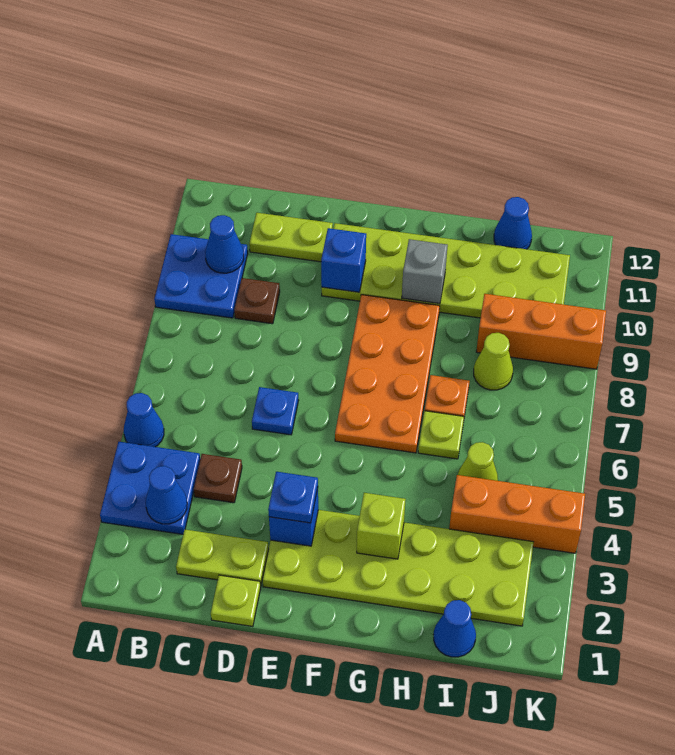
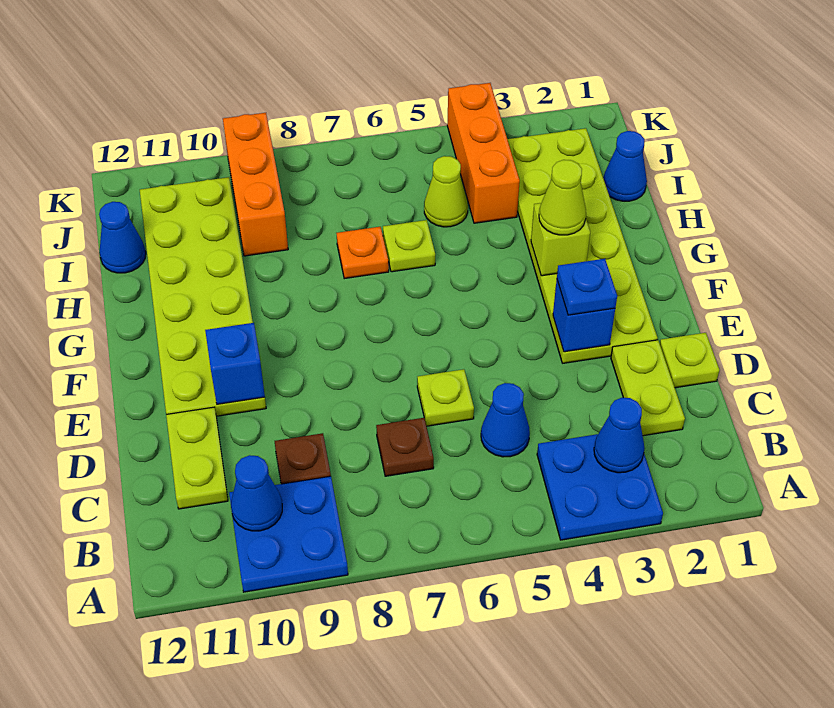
blue cone A5 level 1 -> blue cone C5 level 1
brown plate C4 level 1 -> brown plate C7 level 1
blue plate D6 level 1 -> lime plate D6 level 1
orange plate F6:G9 level 1 -> none
grey brick G10 level 2 -> none
lime cone I8 level 1 -> lime cone G3 level 3

